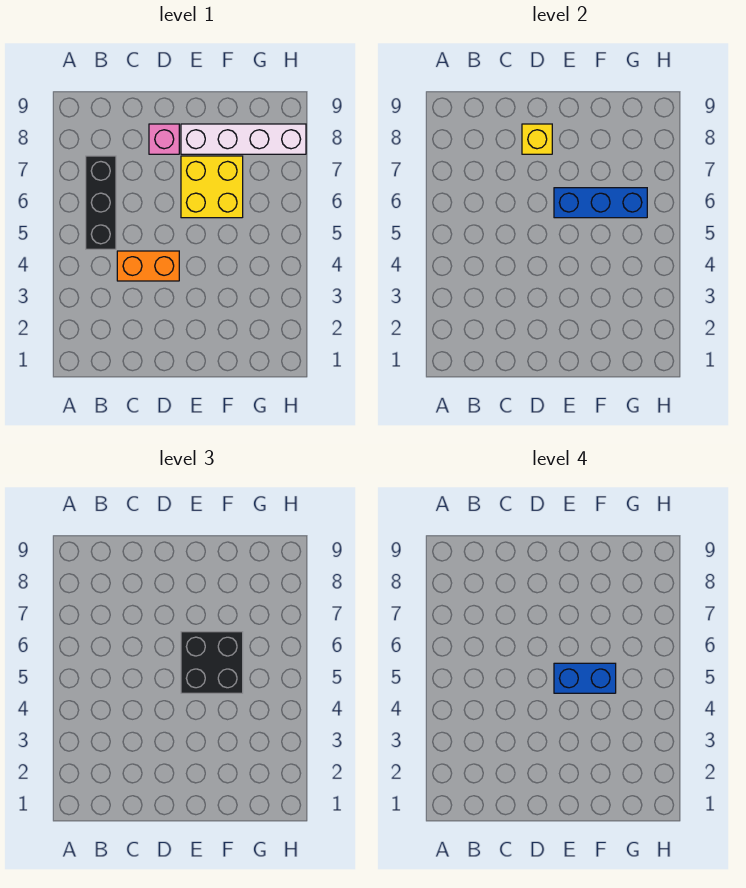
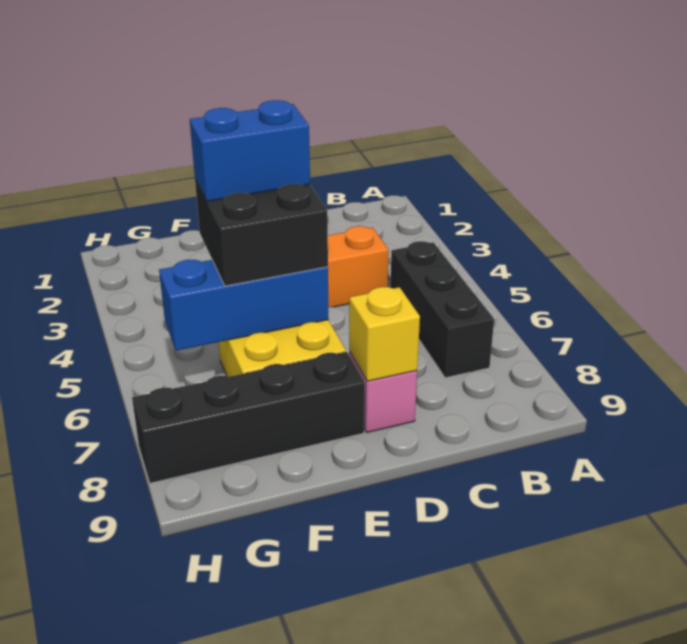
white brick E8:H8 level 1 -> black brick E8:H8 level 1

